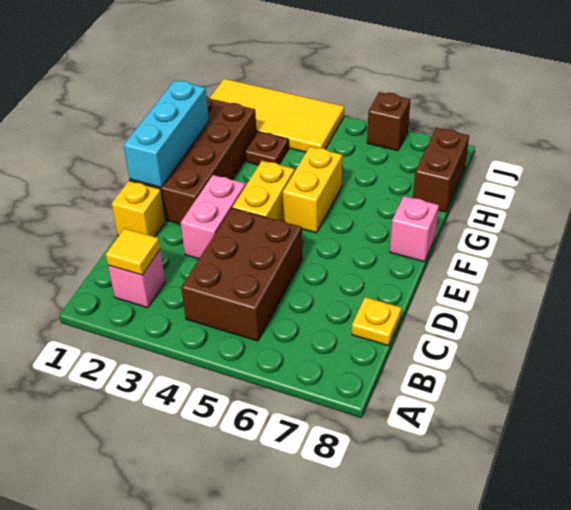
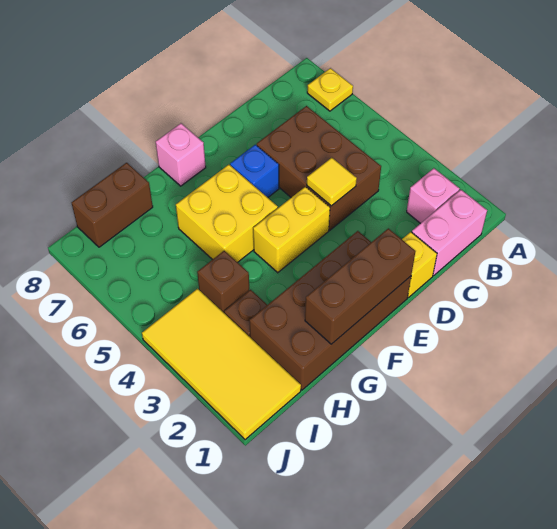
yellow tile B2 level 2 -> yellow tile D4 level 2
brown brick B4:D5 level 1 -> brown brick C4:D6 level 1
yellow plate C8 level 1 -> yellow plate A7 level 1
pink brick D3:E3 level 1 -> pink brick B1:C1 level 1
cyan brick E1:G1 level 2 -> brown brick E1:G1 level 2
none -> blue brick E6 level 1
yellow brick F5:G5 level 1 -> yellow brick F5:G6 level 1
brown brick J6 level 1 -> brown brick H4 level 1

